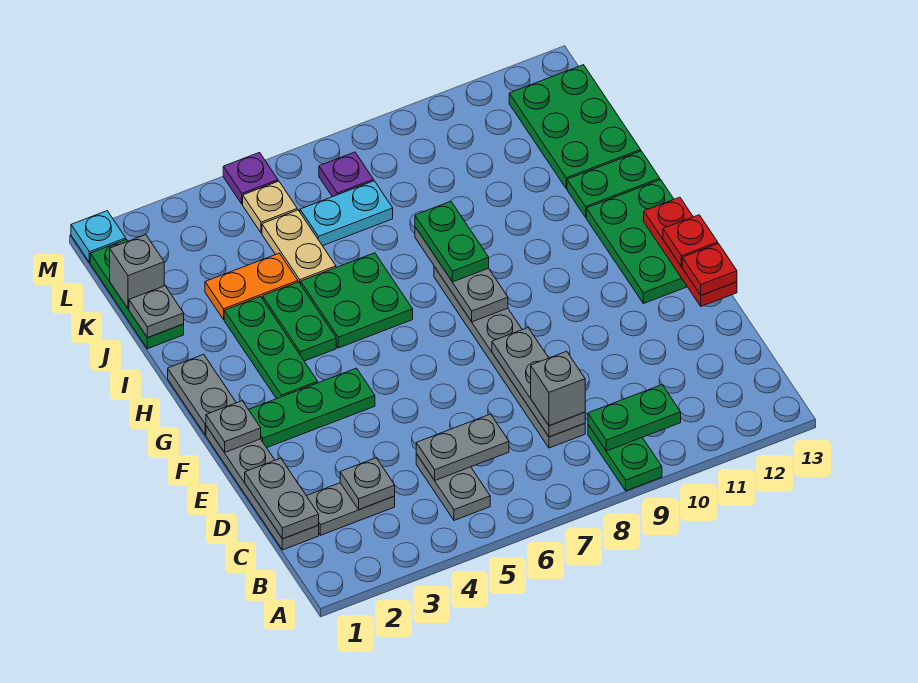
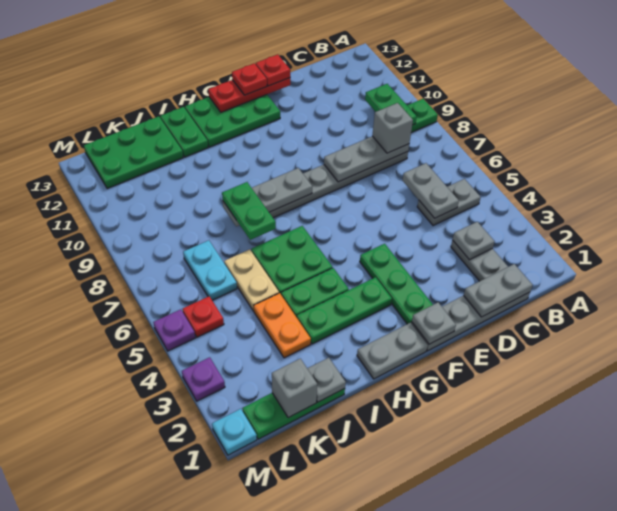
green plate H8:I8 level 3 -> green plate I7:I8 level 3
tan plate J5:K5 level 1 -> tan plate J5:J6 level 1
tan plate L5 level 1 -> red plate L5 level 1
purple plate L7 level 1 -> purple plate M3 level 1

